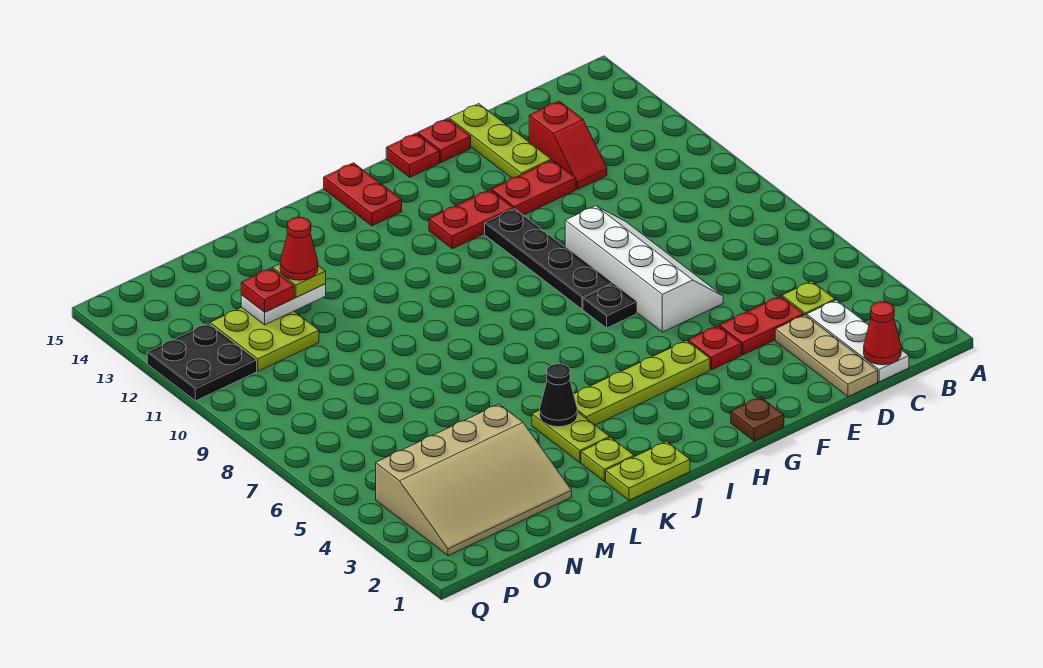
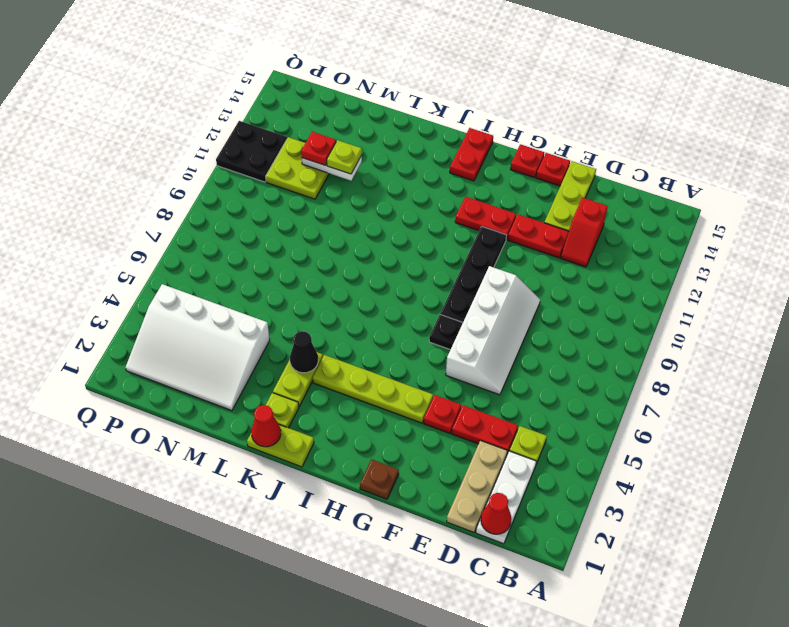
tan slope M2:P4 level 1 top 4 -> white slope M2:P4 level 1 top 4
red cone M12 level 4 -> red cone K1 level 2

